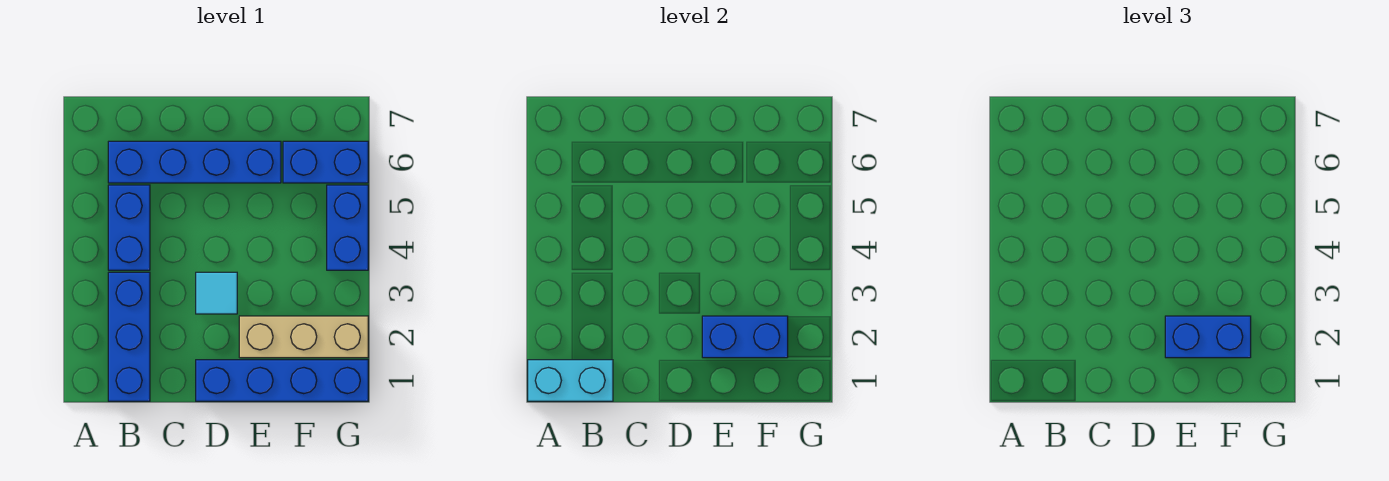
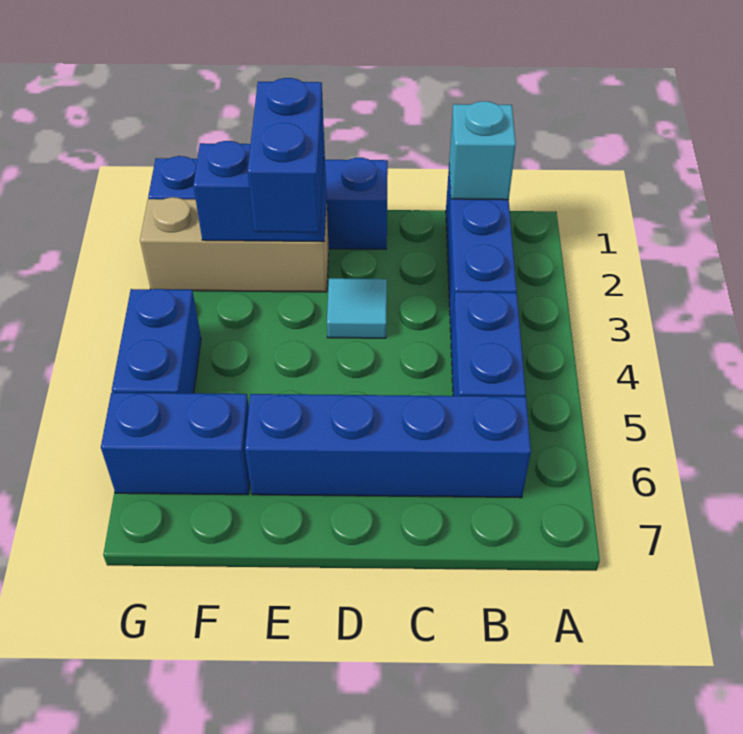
cyan brick A1:B1 level 2 -> cyan brick B1 level 2
blue brick E2:F2 level 3 -> blue brick E2:E3 level 3

